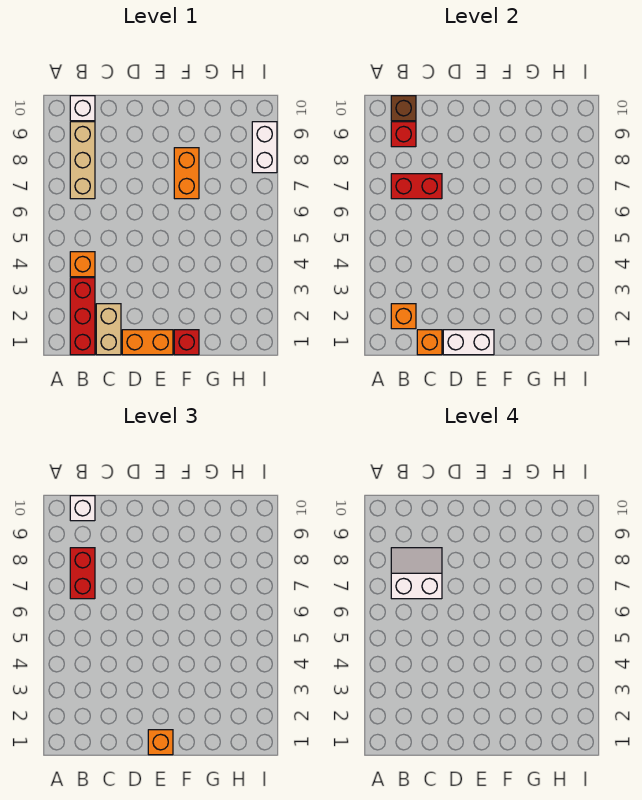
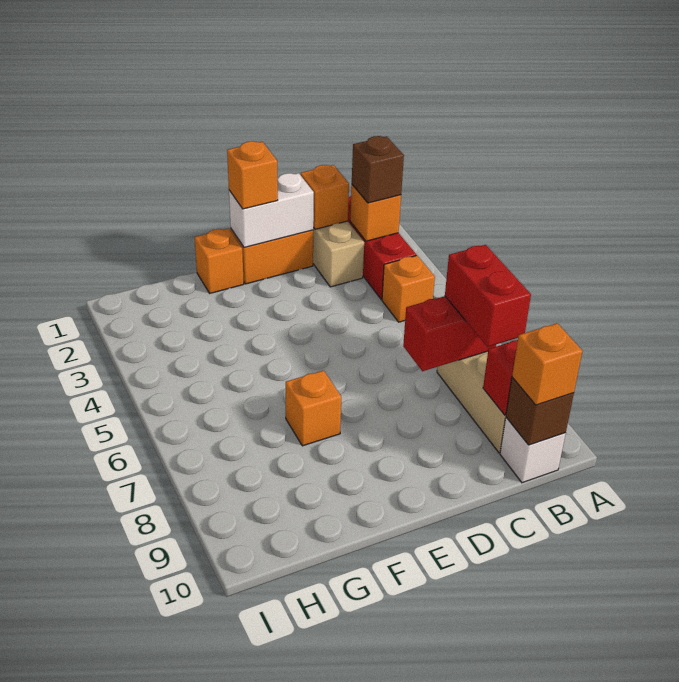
none -> brown brick B2 level 3
white slope B7:C8 level 4 top 7 -> none
white brick B10 level 3 -> orange brick B10 level 3
red brick F1 level 1 -> orange brick F1 level 1
orange brick F7:F8 level 1 -> orange brick F7 level 1
white brick I8:I9 level 1 -> none

